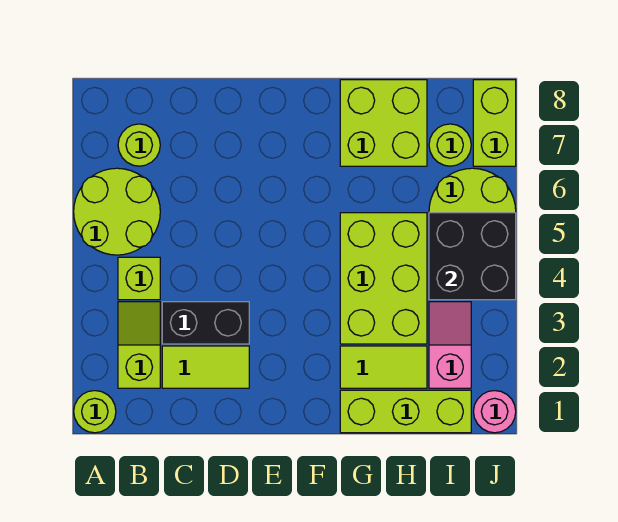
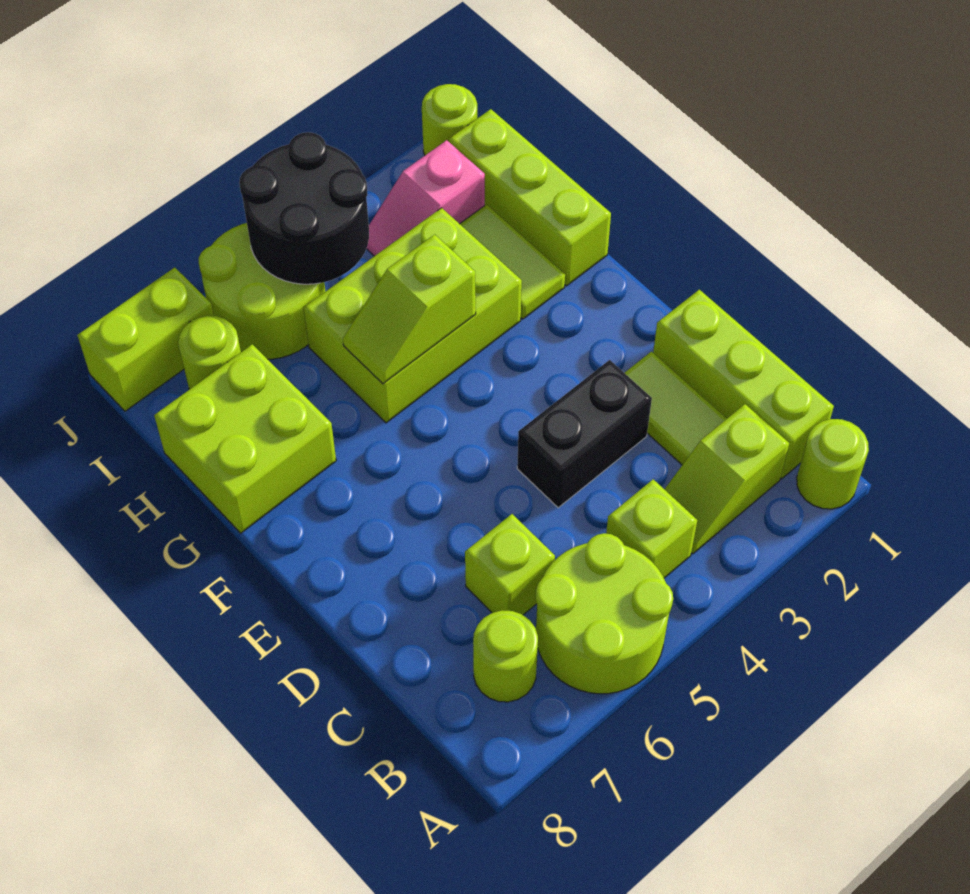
none -> lime brick B1:D1 level 1
black brick C3:D3 level 1 -> black brick D3:D4 level 1
none -> lime brick C6 level 1
none -> lime slope G4:G5 level 2 top 4
black brick I4:J5 level 2 -> black round brick I4:J5 level 2
pink round brick J1 level 1 -> lime round brick J1 level 1

